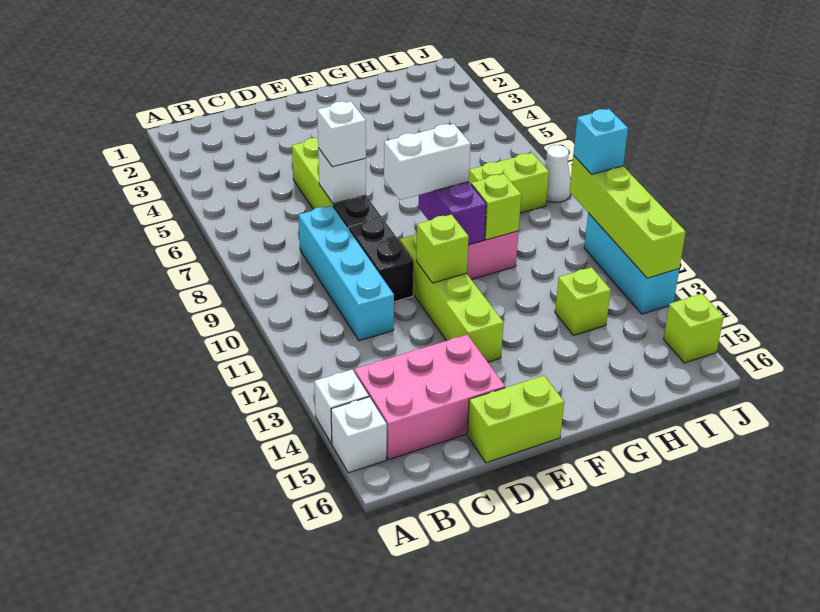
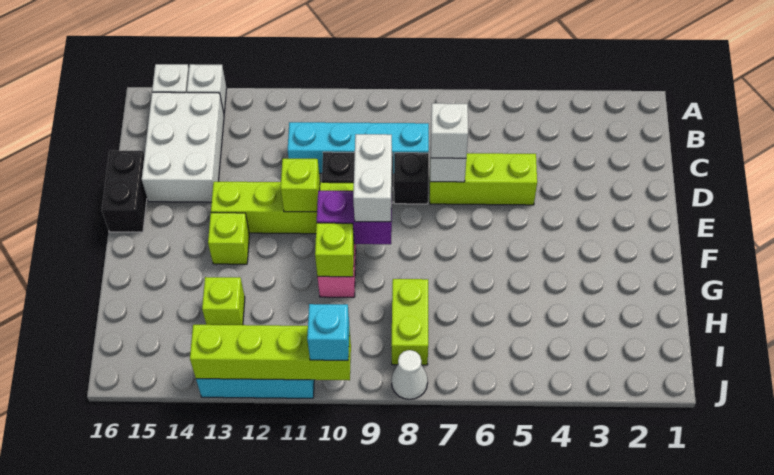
pink brick B14:D15 level 1 -> white brick B14:D15 level 1
lime brick D16:E16 level 1 -> black brick D16:E16 level 1
lime brick J15 level 1 -> lime brick F13 level 1

